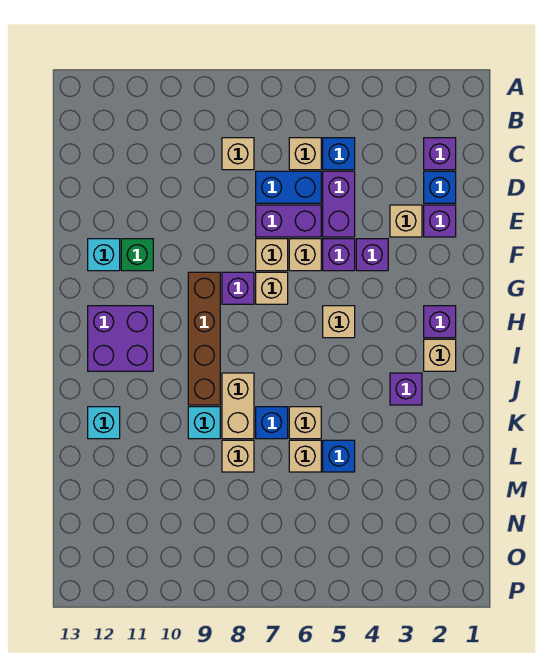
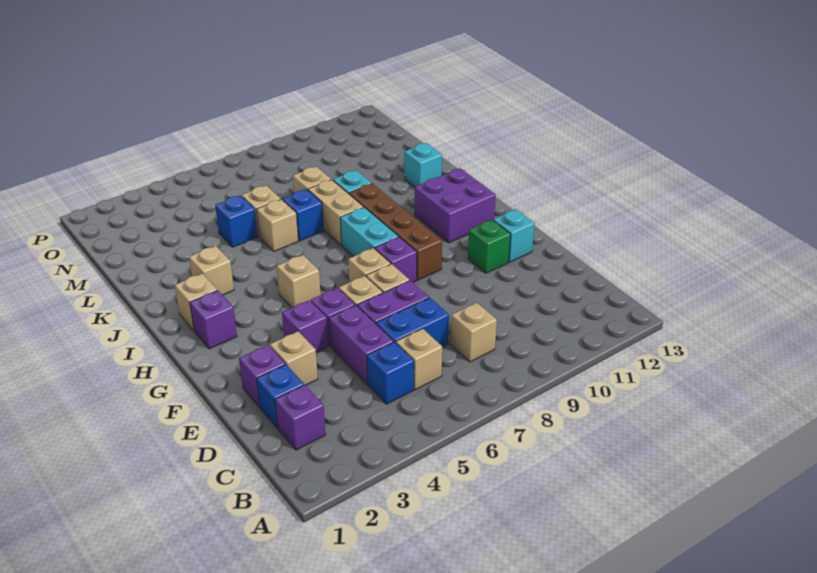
none -> cyan brick H8:I8 level 1
purple brick J3 level 1 -> tan brick J3 level 1

